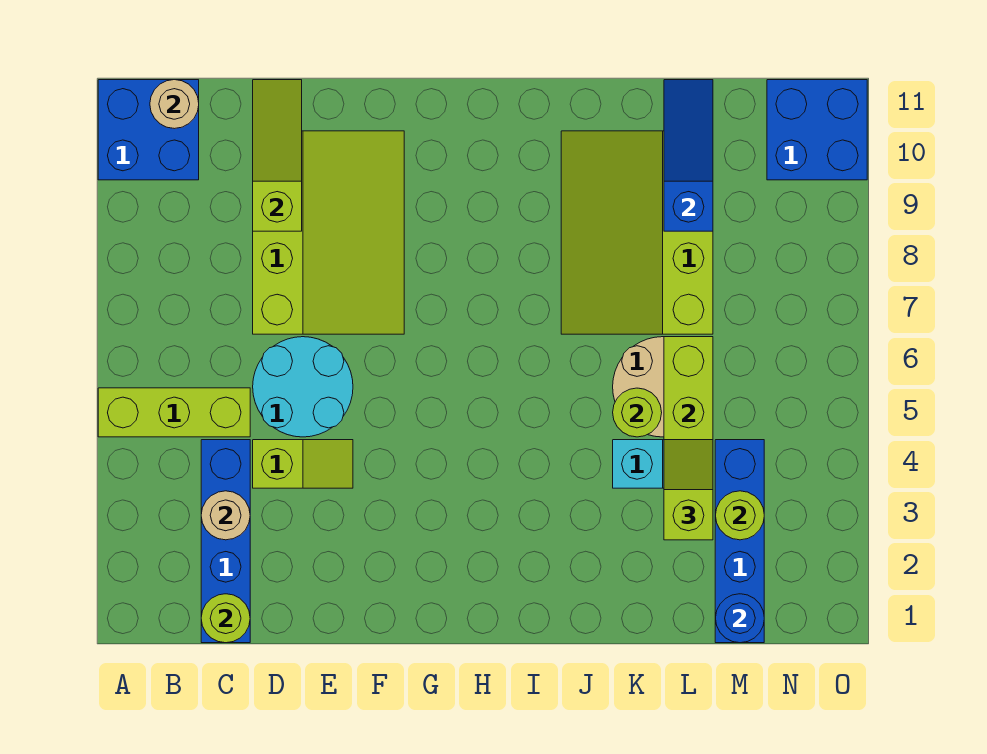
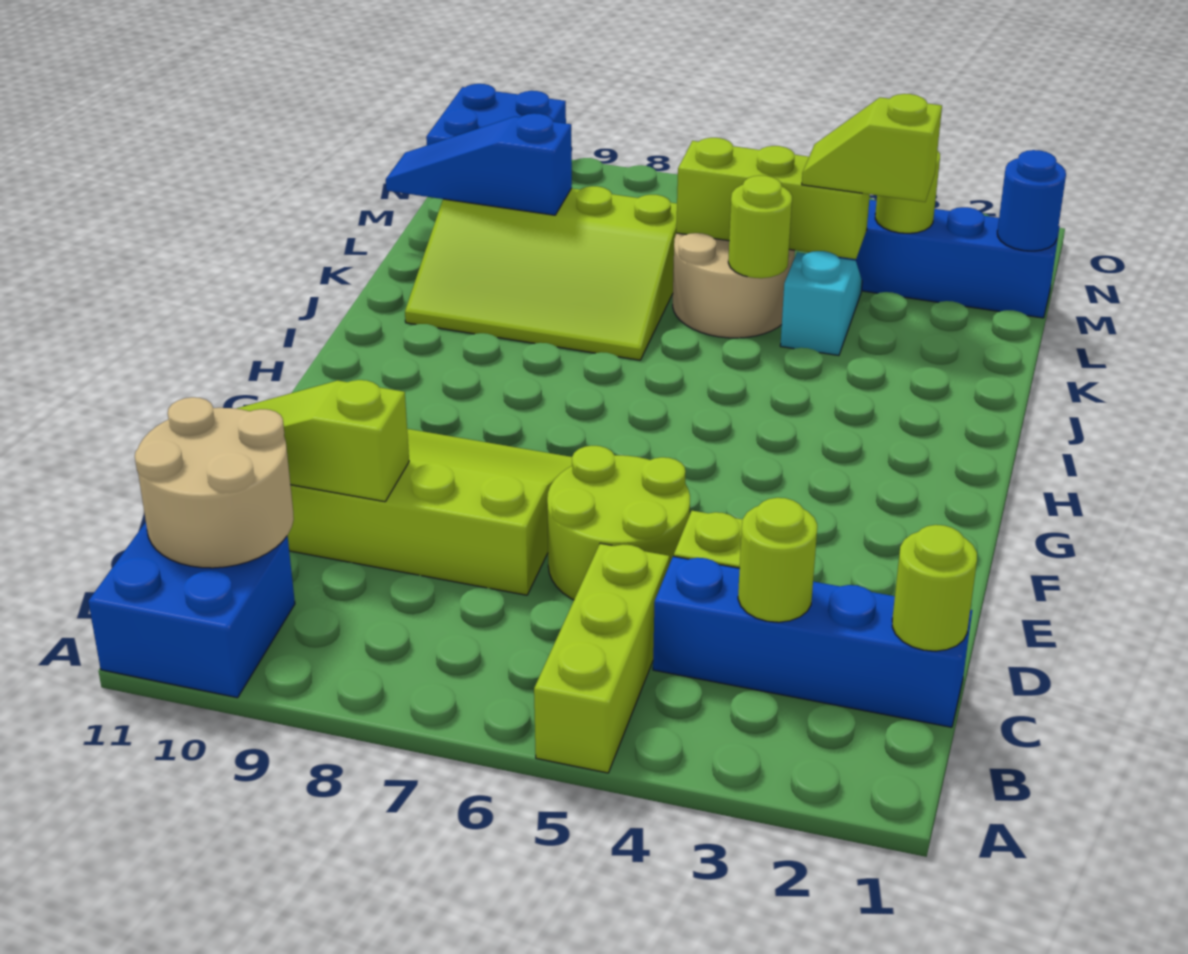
tan round brick B11 level 2 -> tan round brick B10:C11 level 2
tan round brick C3 level 2 -> lime round brick C3 level 2
cyan round brick D5:E6 level 1 -> lime round brick D5:E6 level 1

